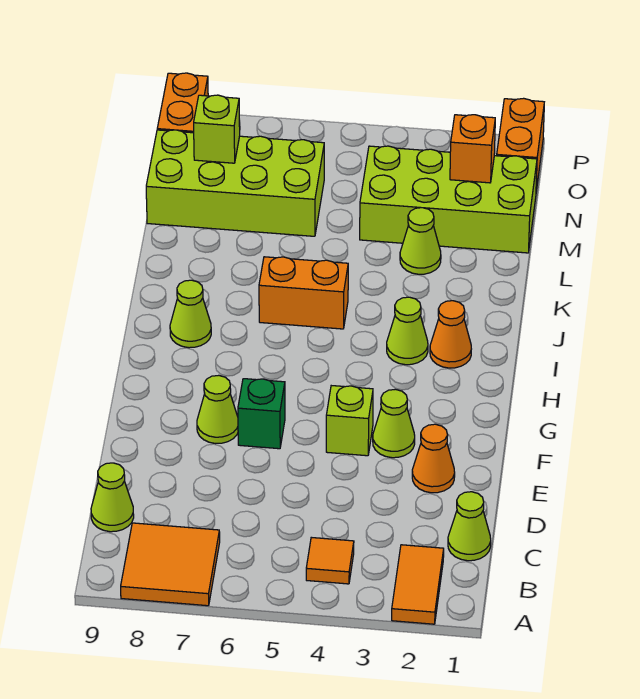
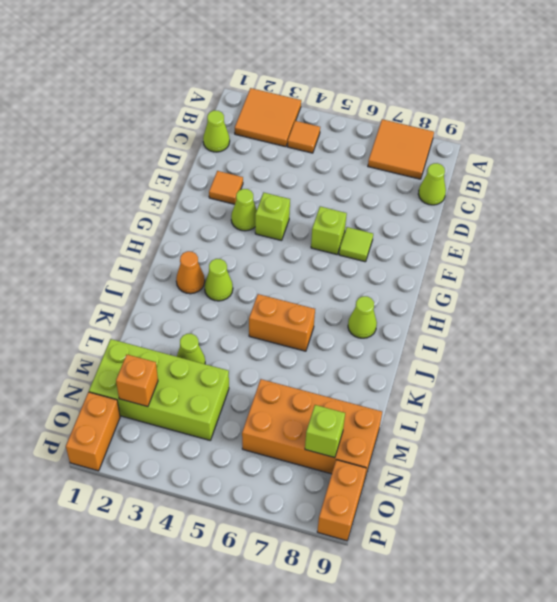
orange tile A2:B2 level 1 -> orange tile A2:B3 level 1
orange cone E2 level 1 -> orange tile E2 level 1
green brick F6 level 1 -> lime brick F6 level 1
lime cone F7 level 1 -> lime tile F7 level 1
lime brick M6:N9 level 1 -> orange brick M6:N9 level 1

